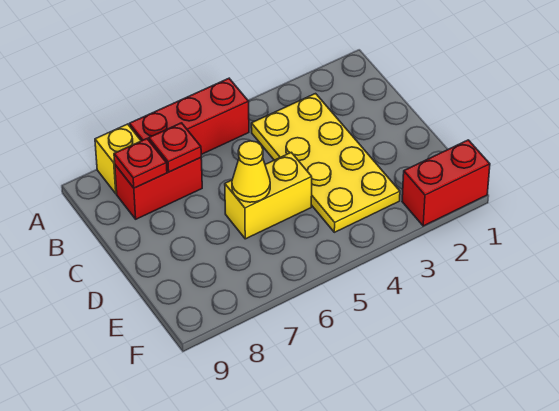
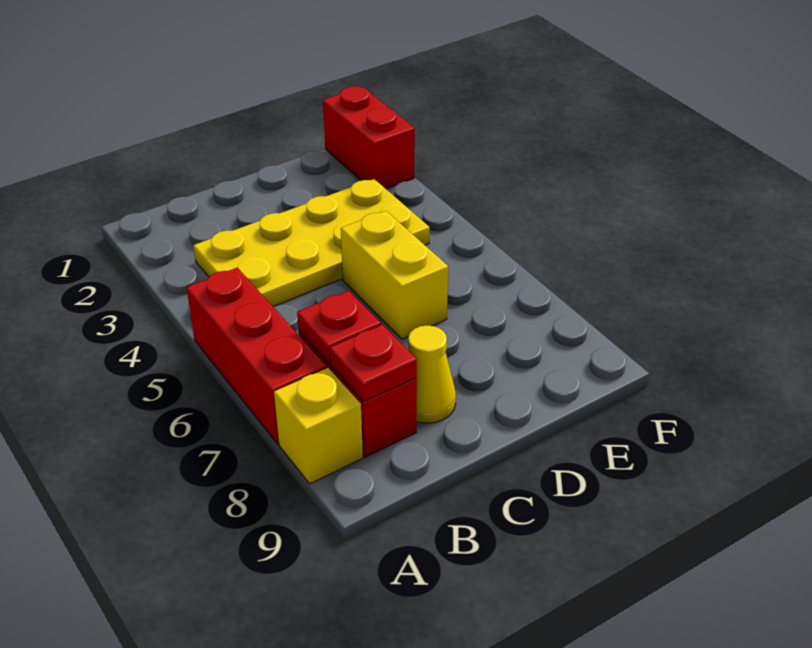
yellow cone D6 level 2 -> yellow cone C8 level 1

